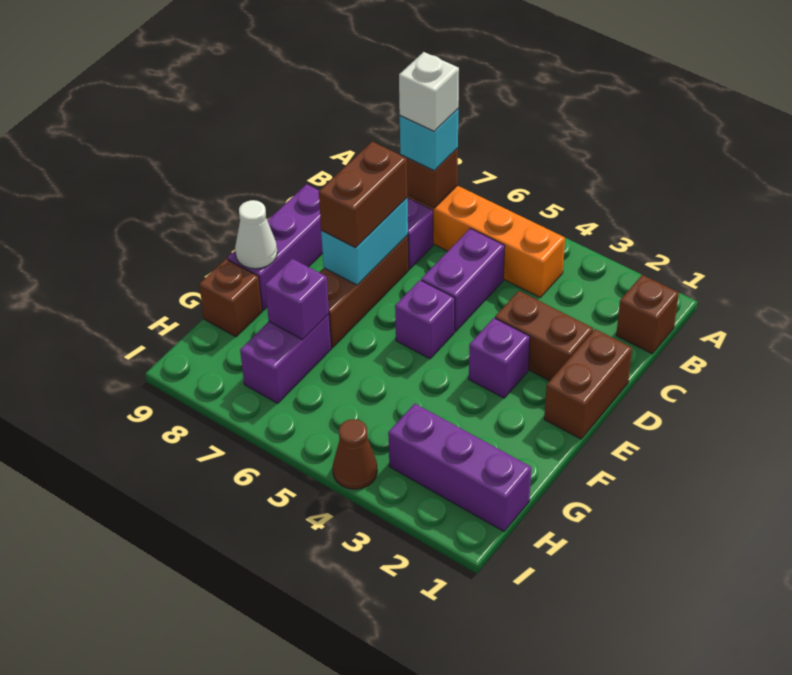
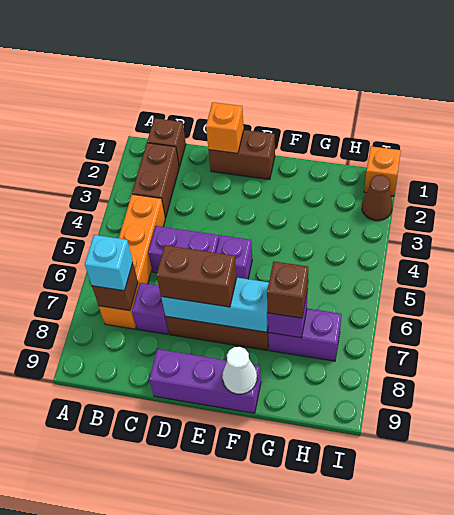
white brick B7 level 4 -> none
none -> orange brick D1 level 2
brown brick D2:D3 level 1 -> brown brick B2:B3 level 1
cyan brick D7:E7 level 2 -> cyan brick D7:F7 level 2
purple brick E3 level 1 -> none
brown brick G9 level 1 -> brown brick G7 level 3
purple brick H1:H3 level 1 -> none
none -> orange brick I1 level 1
brown cone I4 level 1 -> brown cone I2 level 1

